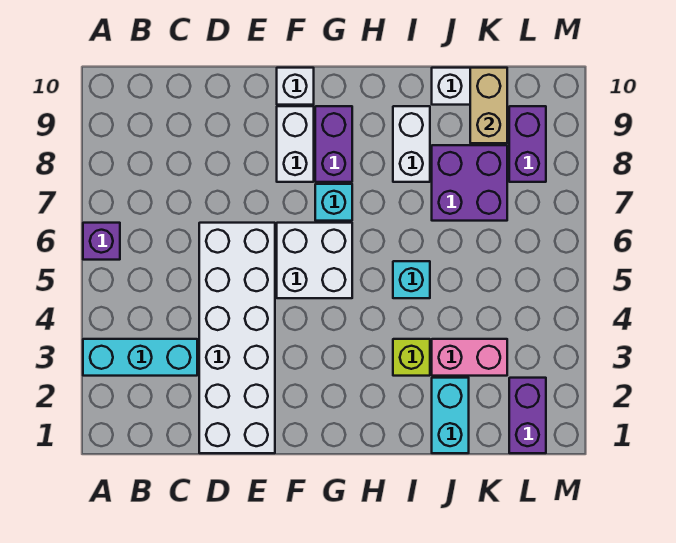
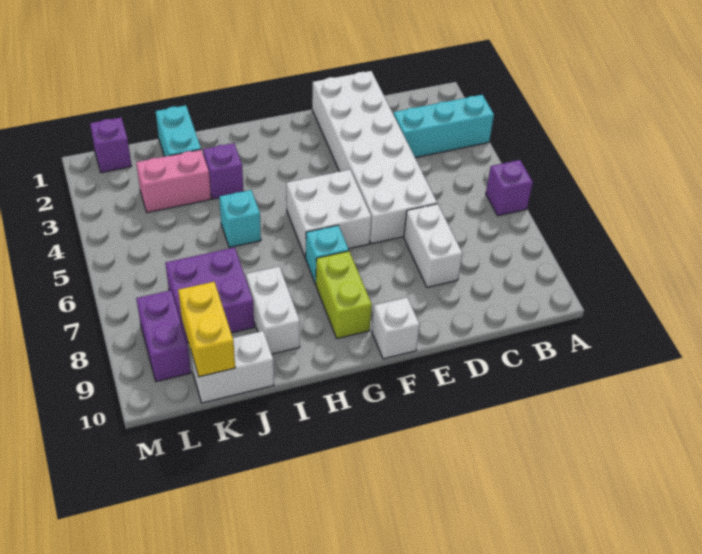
white brick F8:F9 level 1 -> white brick D7:D8 level 1
purple brick G8:G9 level 1 -> lime brick G8:G9 level 1
lime brick I3 level 1 -> purple brick I3 level 1
tan brick K9:K10 level 2 -> yellow brick K9:K10 level 2
purple brick L1:L2 level 1 -> purple brick L1 level 1

